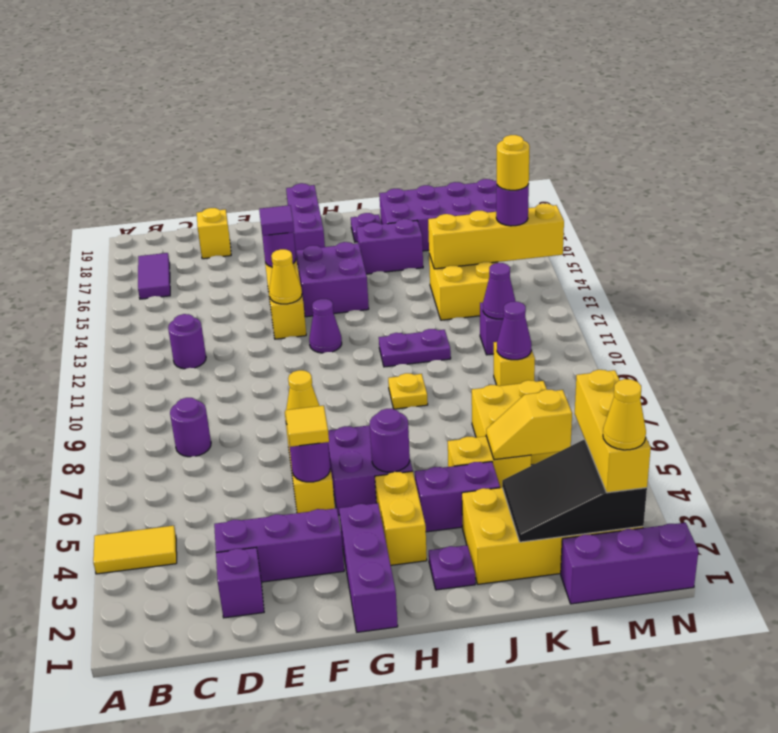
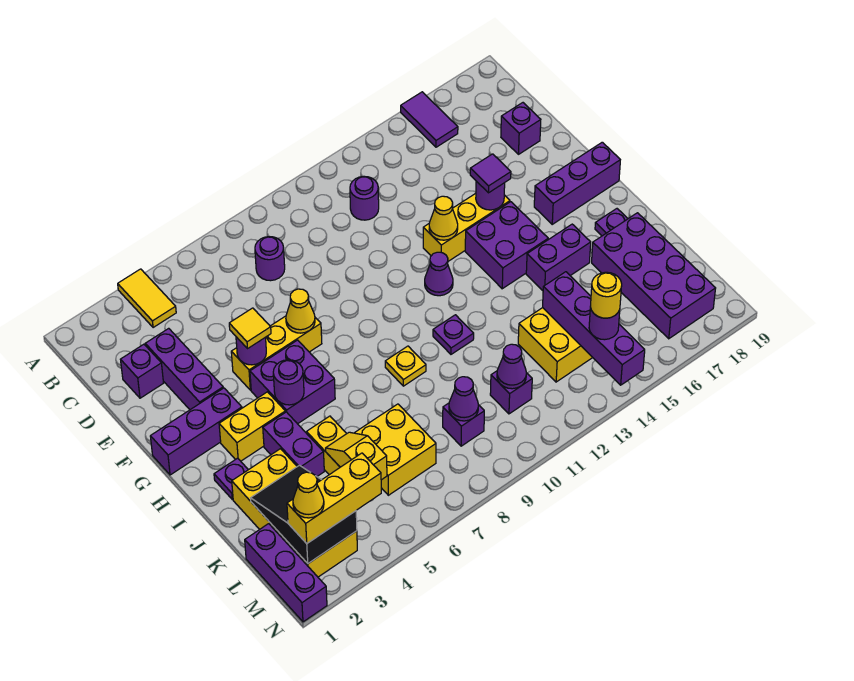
purple tile B16:B17 level 1 -> purple tile A16:B16 level 1
yellow brick D18 level 1 -> purple brick D18 level 1
purple plate I11:J11 level 1 -> purple plate I11 level 1
purple brick I16:J16 level 1 -> purple brick I15:I16 level 1
yellow brick K14:N14 level 2 -> purple brick K14:N14 level 2
yellow brick L9 level 1 -> purple brick L9 level 1

